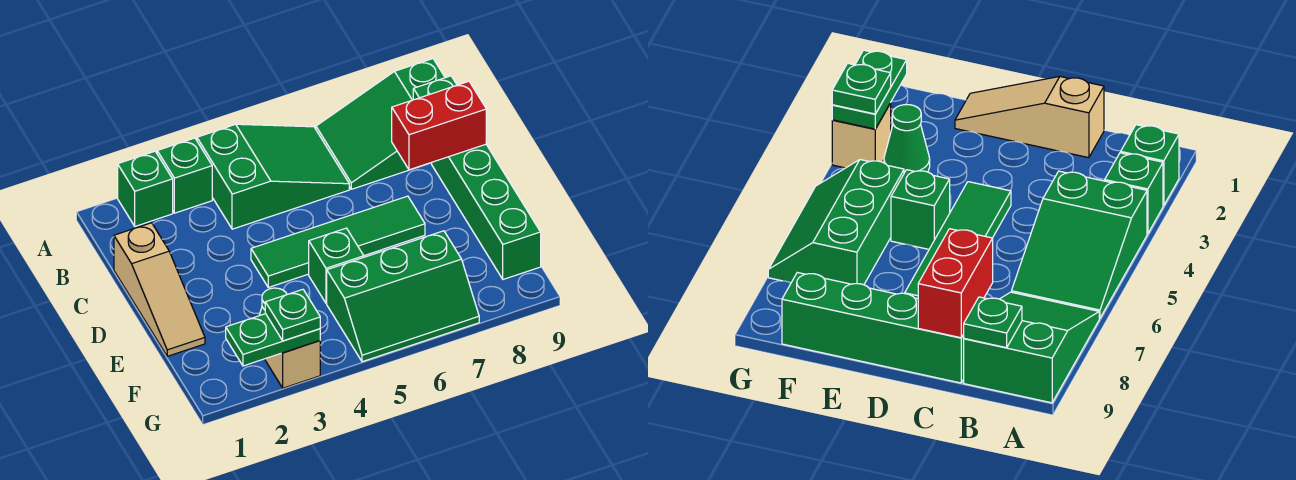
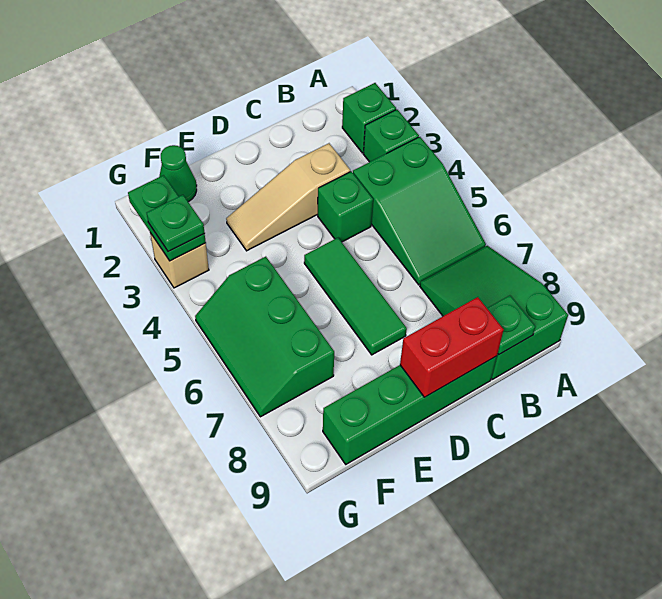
tan slope C1:E1 level 1 top C -> tan slope C3:E3 level 1 top C
red brick C8:C9 level 2 -> red brick C9:D9 level 2
green tile D4:D7 level 1 -> green tile D5:D7 level 1
green brick E5 level 1 -> green brick C4 level 1
green cone F3 level 1 -> green cone F1 level 1

